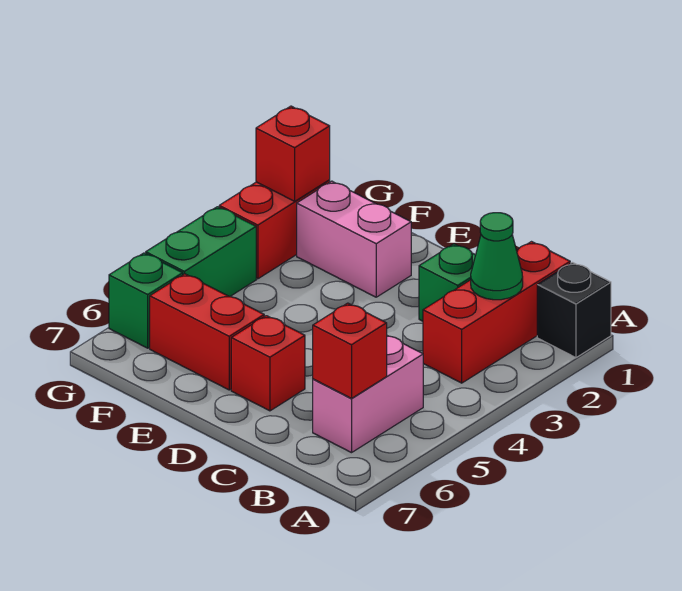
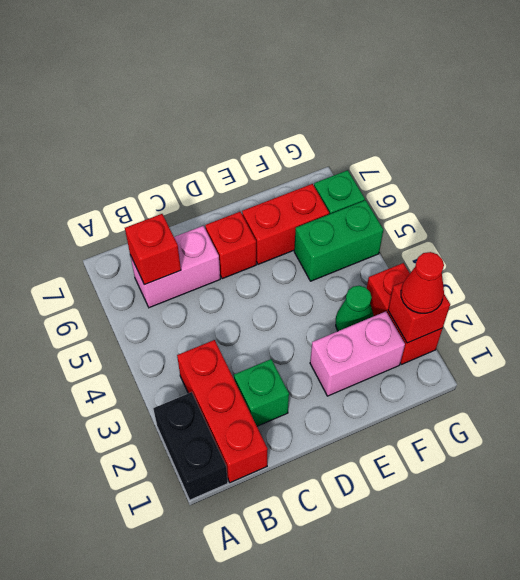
black brick A1 level 1 -> black brick A1:A2 level 1
green cone B2 level 2 -> green cone F3 level 1
pink brick B5:B6 level 1 -> pink brick B6:C6 level 1
none -> red cone G2 level 3
green brick G4:G5 level 1 -> green brick F5:G5 level 1

